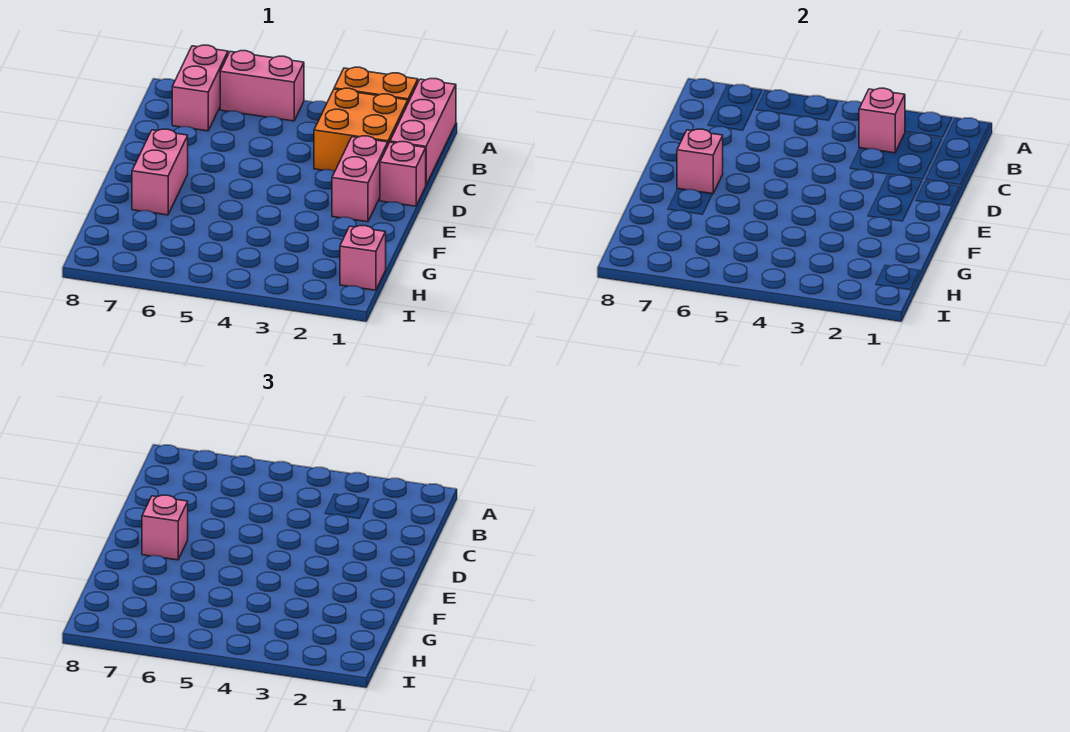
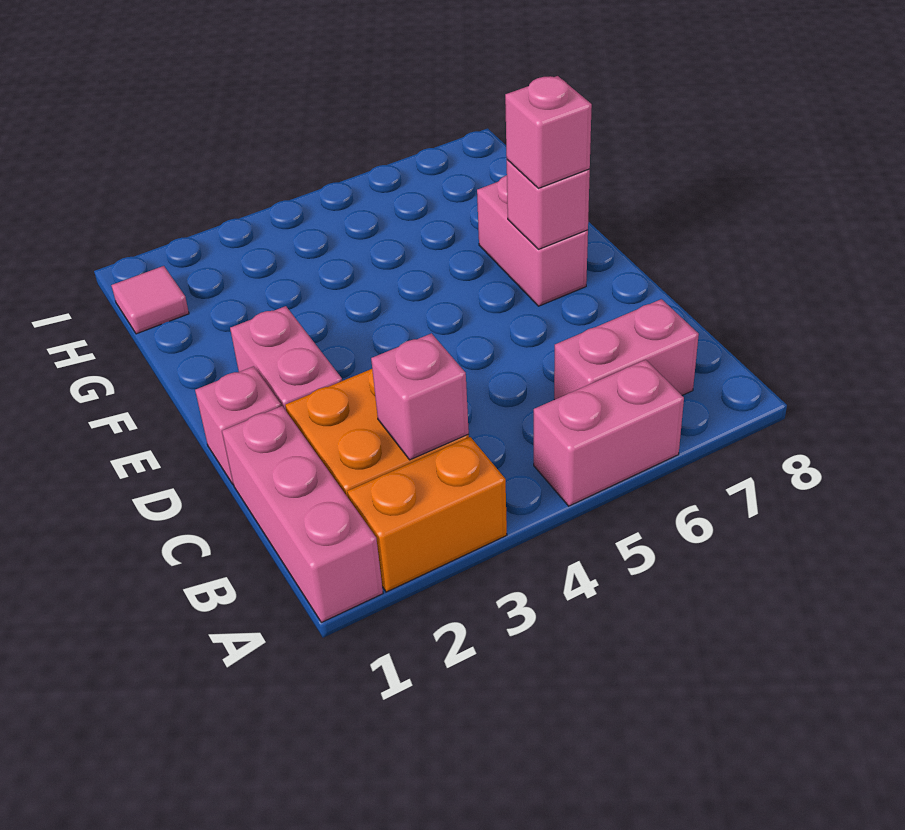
pink brick A7:B7 level 1 -> pink brick B6:B7 level 1
pink brick H1 level 1 -> pink tile H1 level 1

